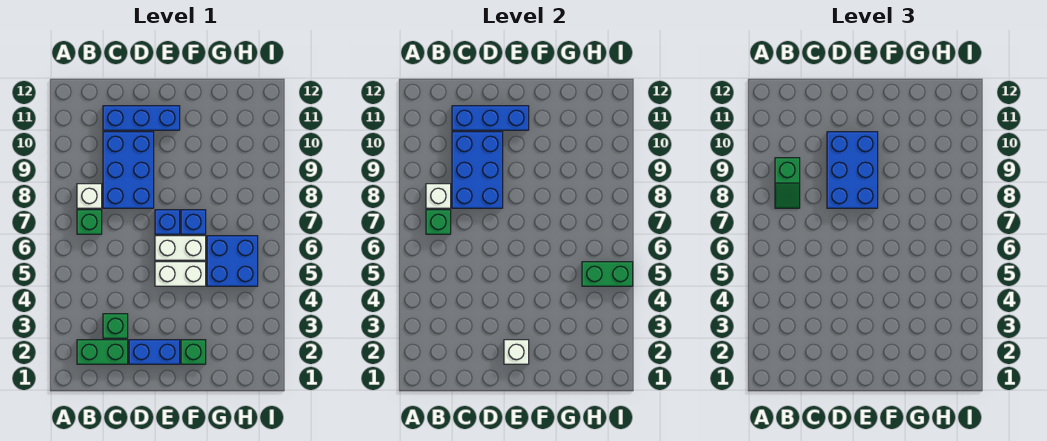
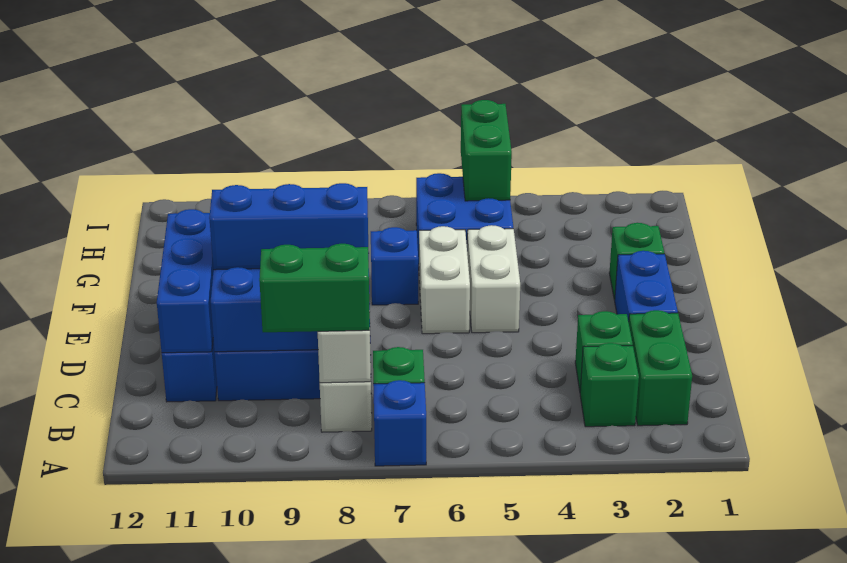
green brick B7 level 2 -> green brick B3 level 1
green slope B8:B9 level 3 top 9 -> green brick B8:B9 level 3
blue brick D8:E10 level 3 -> blue brick D8:D10 level 3
white brick E2 level 2 -> none
blue brick E7 level 1 -> blue brick A7 level 1

